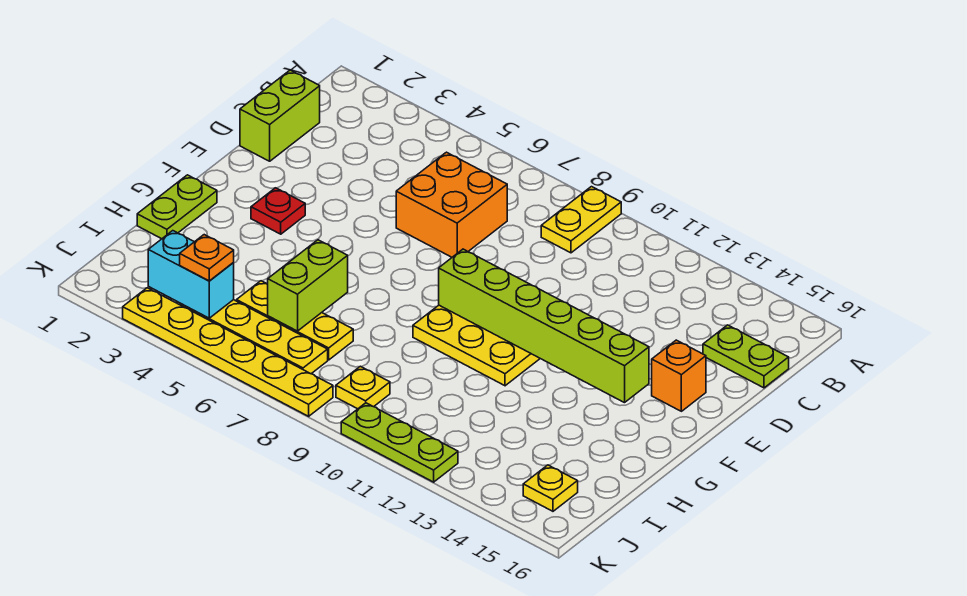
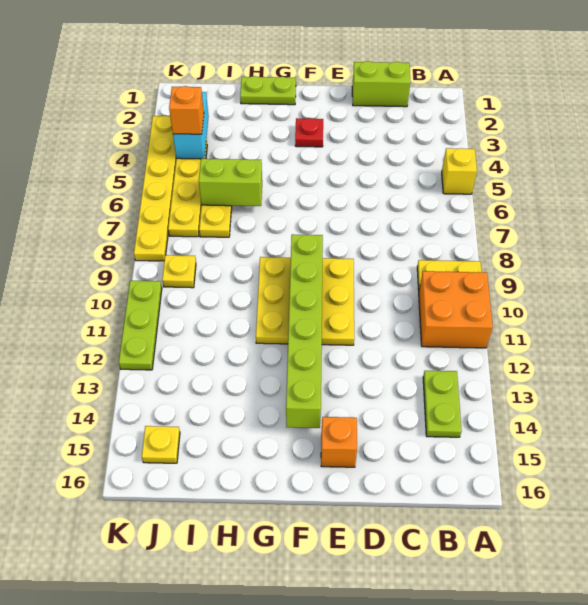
none -> yellow brick A5 level 1
orange brick C6:D7 level 1 -> orange brick A10:B11 level 1
lime plate C15:C16 level 1 -> lime plate B13:B14 level 1
orange plate J4 level 3 -> orange brick J4 level 3

